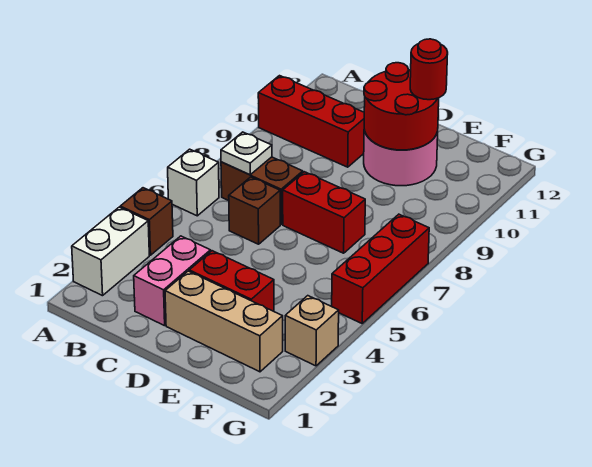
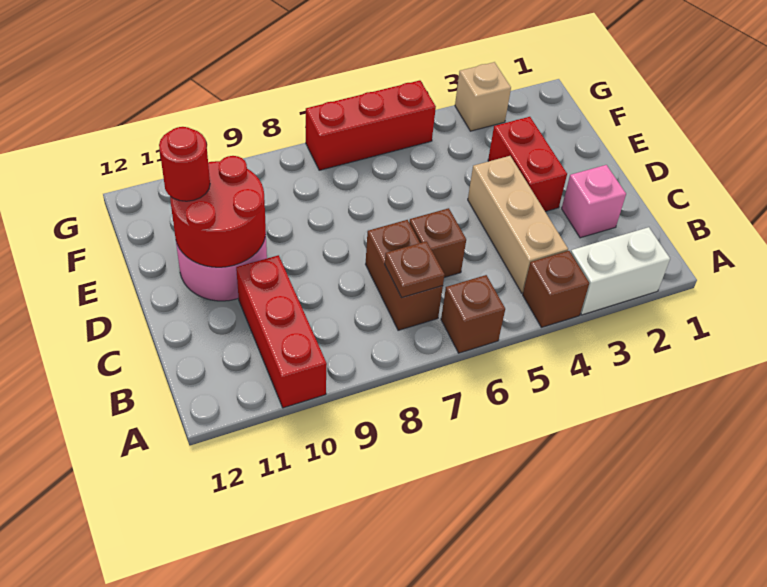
white brick A6 level 1 -> brown brick A6 level 1
white plate B7 level 2 -> brown plate B7 level 2
pink brick C2:C3 level 1 -> pink brick C2 level 1
tan brick D2:F2 level 1 -> tan brick B4:D4 level 1
red brick D7:E7 level 1 -> none

